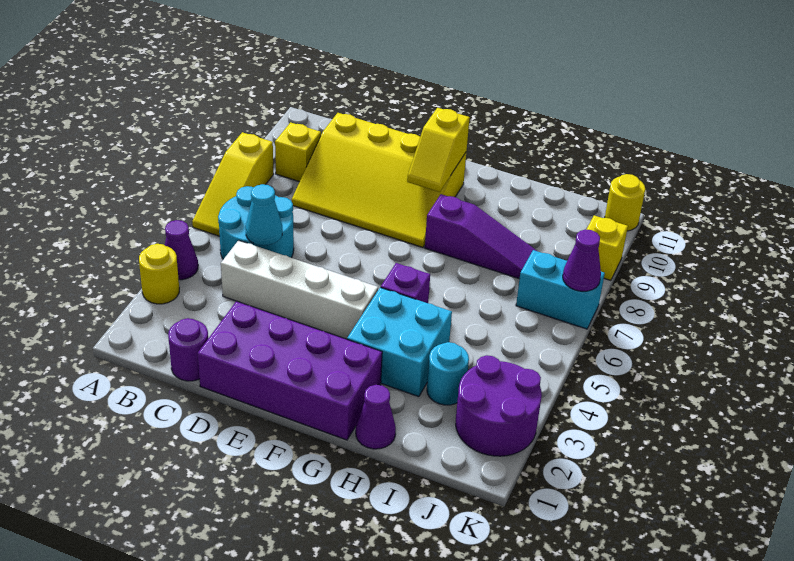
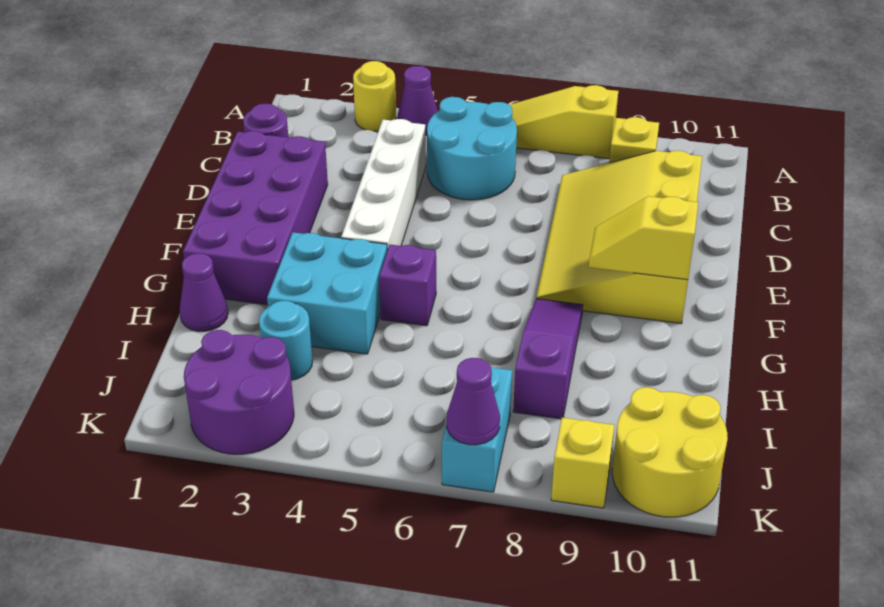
cyan cone C5 level 2 -> none
purple slope G8:I8 level 1 top G -> purple slope G8:I8 level 1 top I
yellow round brick K11 level 1 -> yellow round brick J10:K11 level 1

